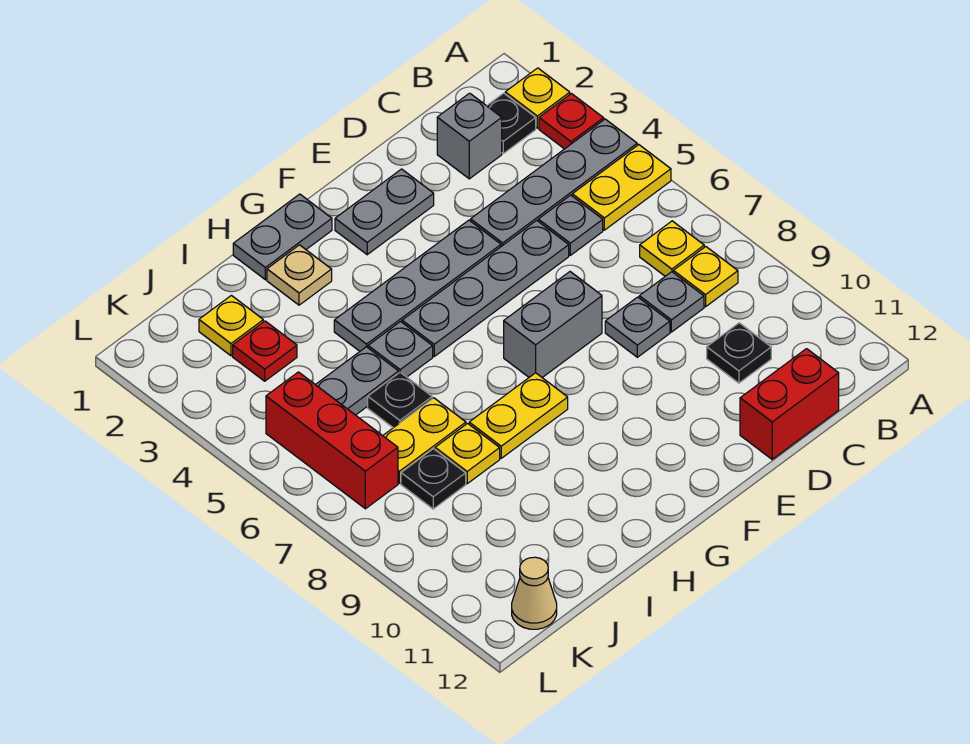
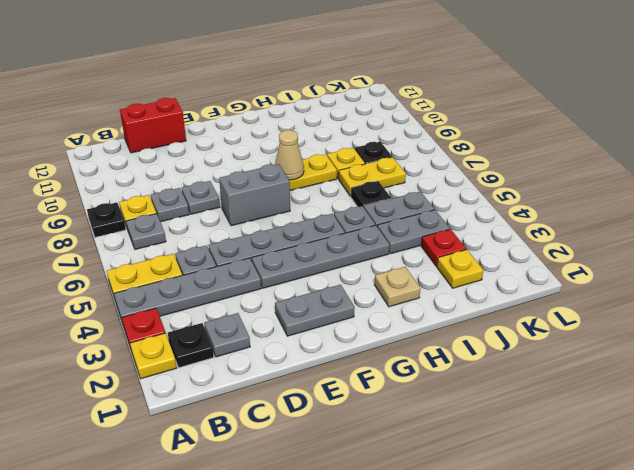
yellow plate B7 level 1 -> grey plate B7 level 1
grey brick C2 level 1 -> grey plate C2 level 1
black plate C10 level 1 -> black plate A8 level 1
grey plate G1:H1 level 1 -> grey plate I4:J4 level 1
red brick K5:K7 level 1 -> none
tan cone K12 level 1 -> tan cone G8 level 2

